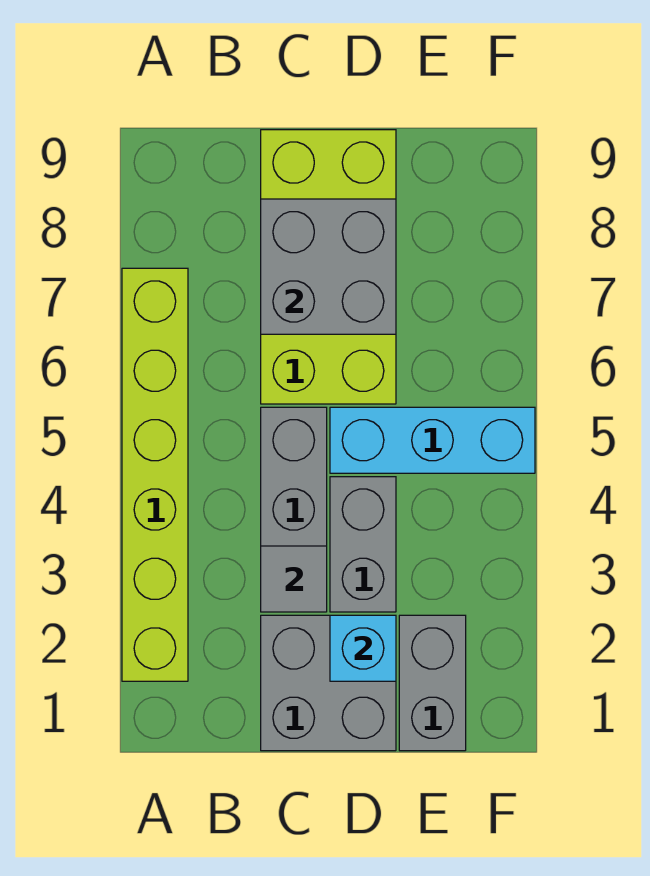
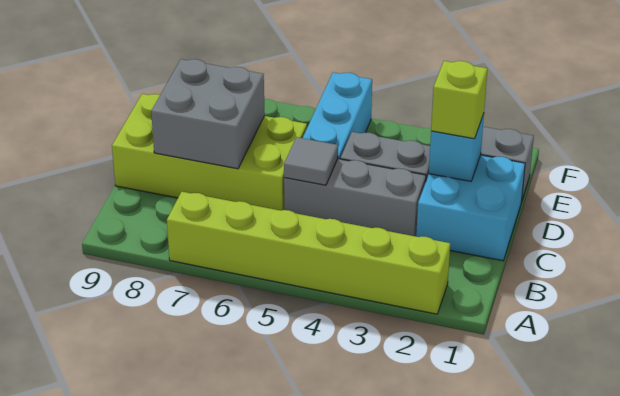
grey brick C1:D2 level 1 -> cyan brick C1:D2 level 1
grey tile C3 level 2 -> grey tile C5 level 2
none -> lime brick D2 level 3

